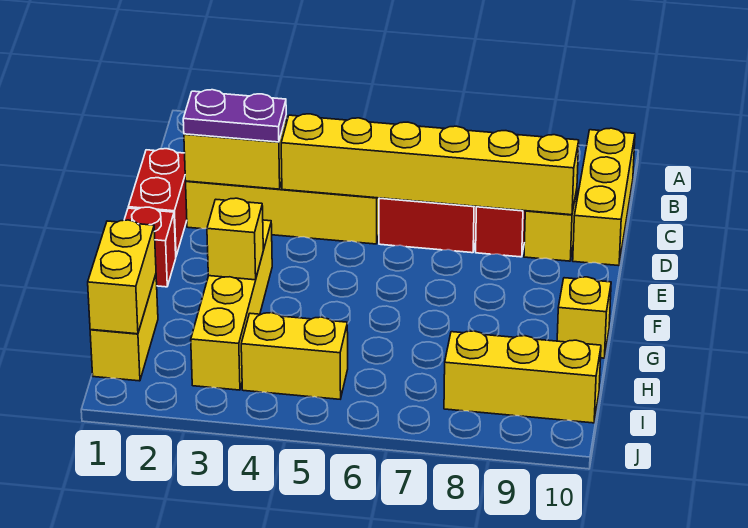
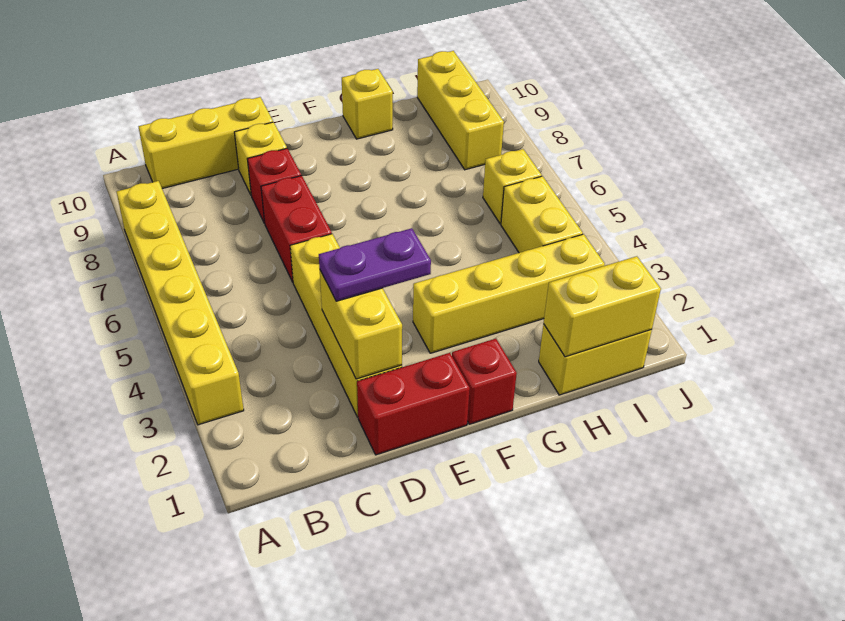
purple plate D2:D3 level 3 -> purple plate D3:E3 level 3
yellow brick D4:D9 level 2 -> yellow brick A3:A8 level 1
yellow brick G3 level 2 -> yellow brick I6 level 1

